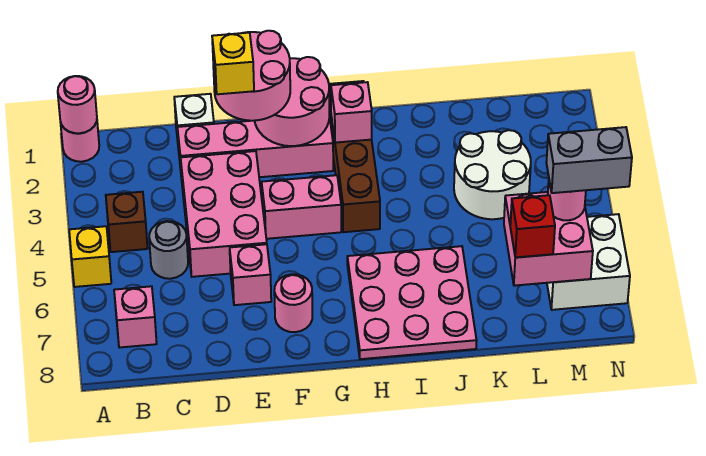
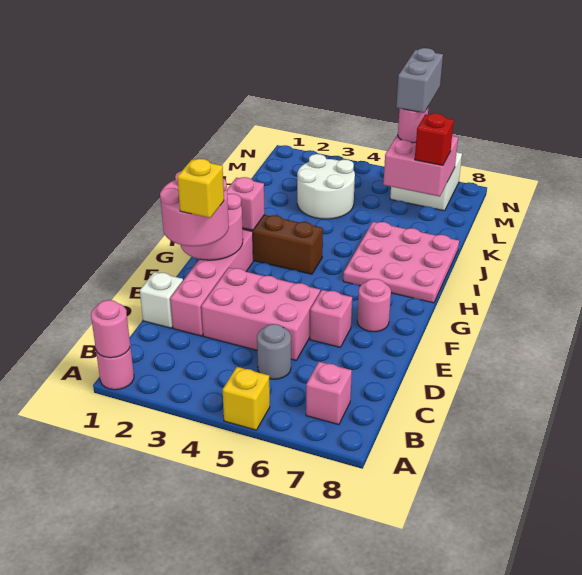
brown brick B4 level 1 -> none
pink brick F4:G4 level 1 -> none

